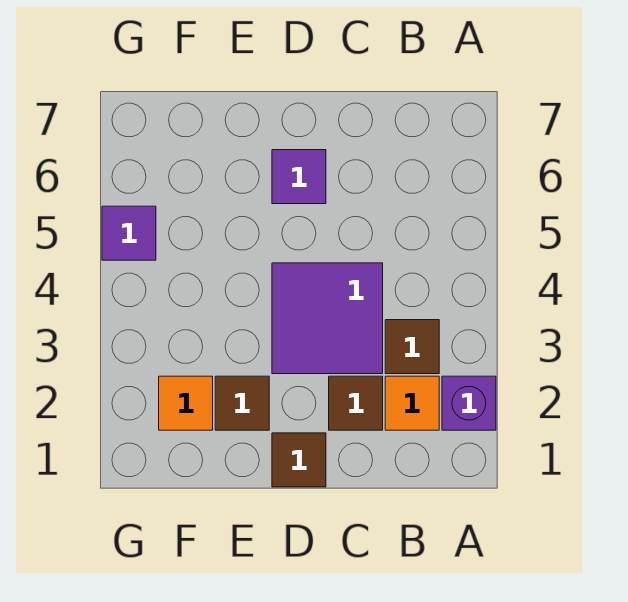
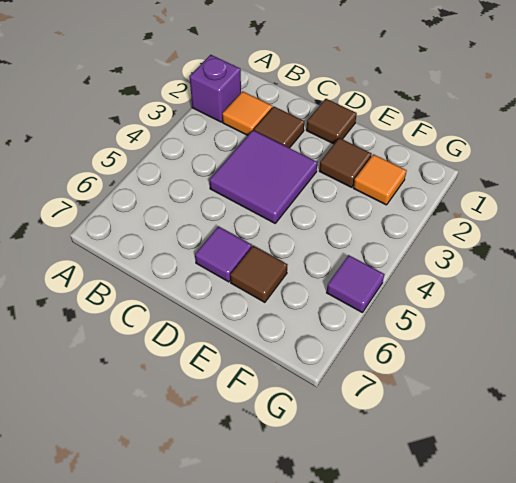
brown tile B3 level 1 -> brown tile E6 level 1

